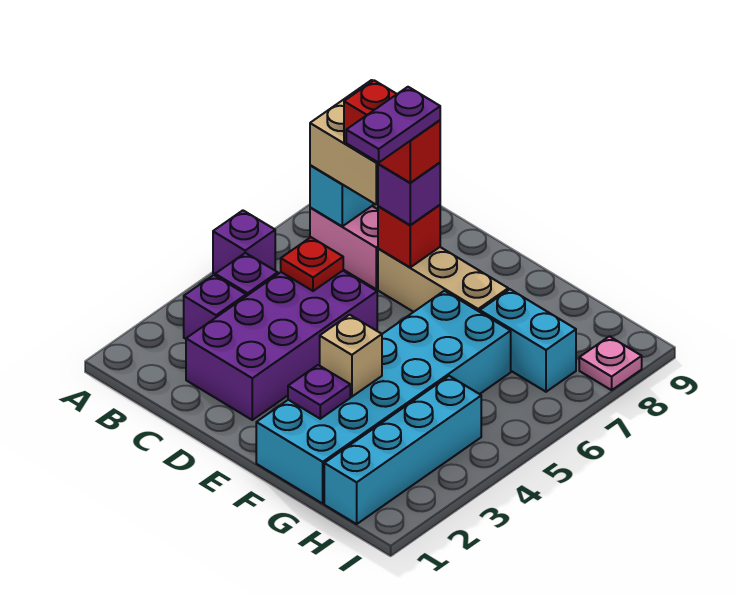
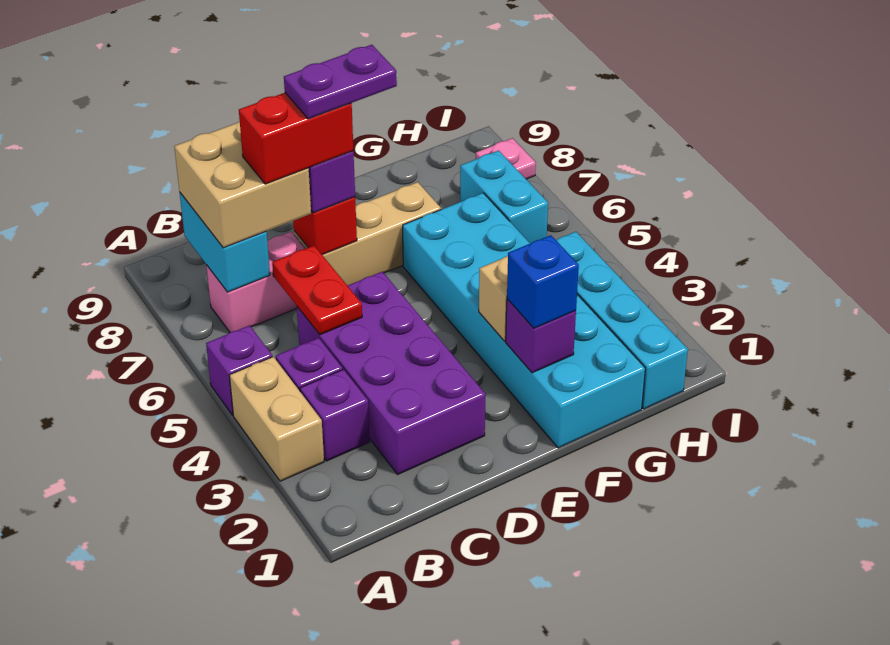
none -> tan brick A3:A4 level 1
red plate C5 level 2 -> red plate C5:C6 level 2
purple plate D6:D7 level 5 -> purple plate D7:E7 level 5
purple plate F2 level 2 -> purple brick F2 level 2
none -> blue brick F2 level 3
cyan brick G7:H7 level 1 -> cyan brick H6:H7 level 1

